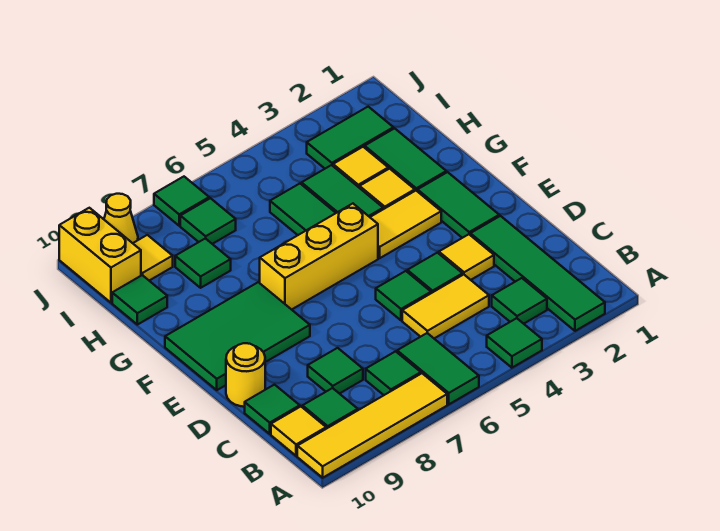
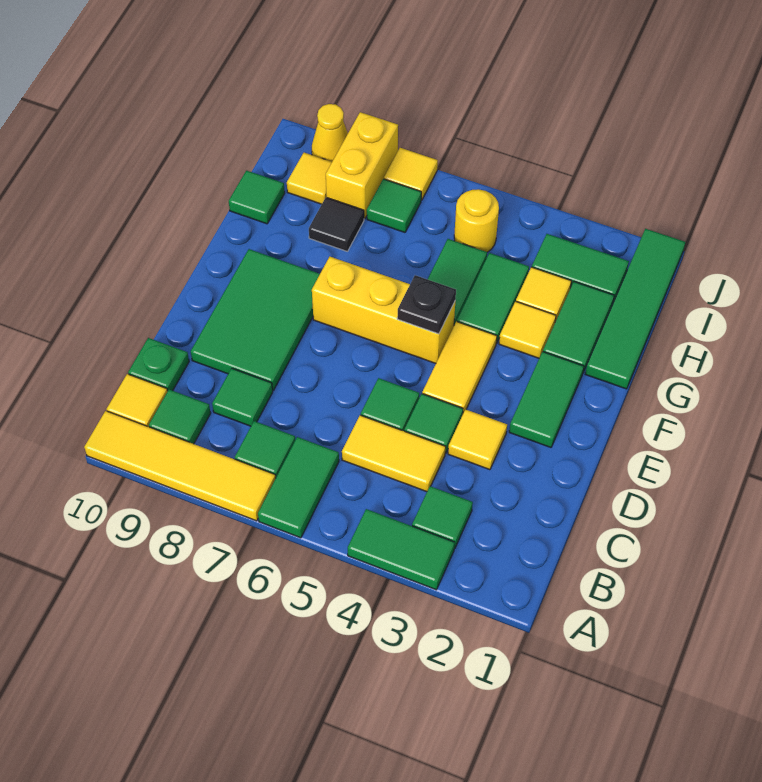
green tile A2:D2 level 1 -> green tile G1:J1 level 1
green tile A4 level 1 -> green tile A3:A4 level 1
green tile C10 level 1 -> green plate C10 level 1
yellow round brick D10 level 1 -> yellow round brick I5 level 1
green tile E8:F10 level 1 -> green tile D8:F9 level 1
yellow tile F3:F4 level 1 -> yellow tile E4:F4 level 1
none -> black plate F5 level 2
green tile H8 level 1 -> black tile H8 level 1
yellow brick I10:J10 level 1 -> yellow brick I8:J8 level 1
green tile J7 level 1 -> yellow tile J7 level 1

